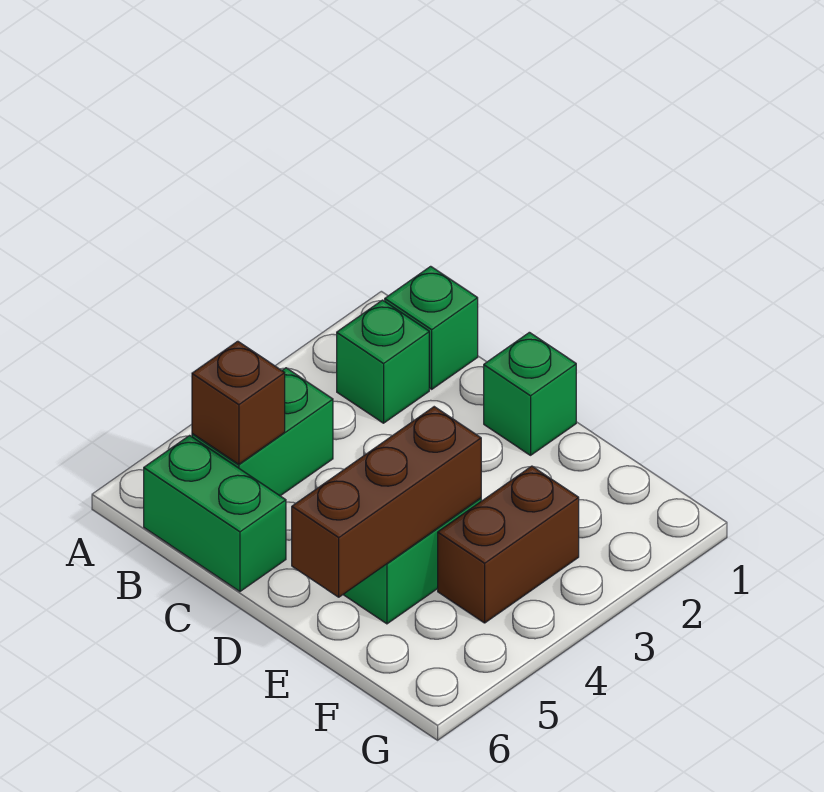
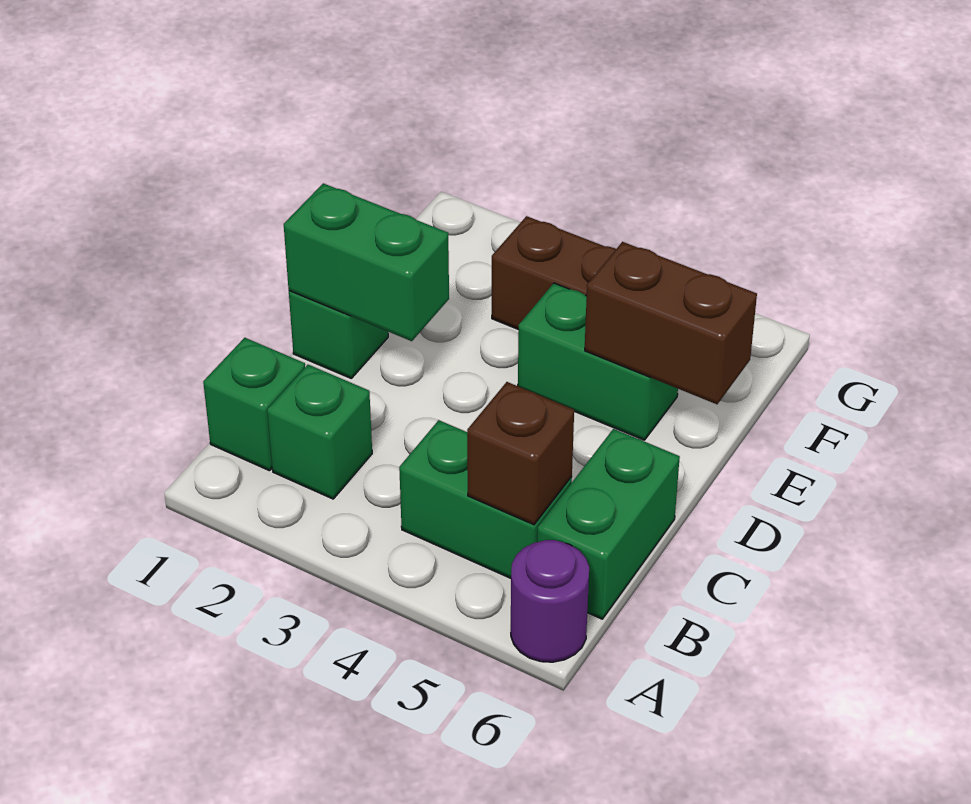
none -> purple round brick A6 level 1
none -> green brick D1:D2 level 2
brown brick E4:E6 level 2 -> brown brick E5:E6 level 2

